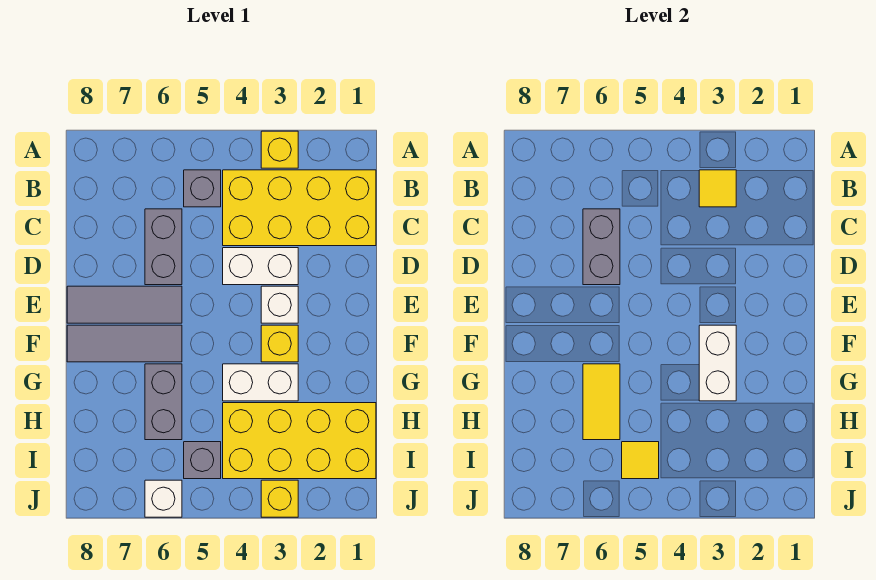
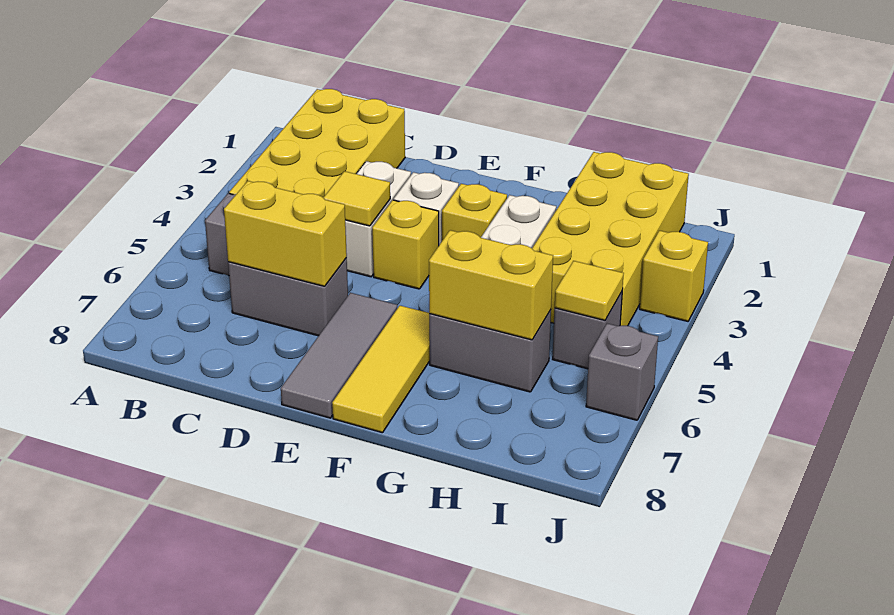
yellow brick A3 level 1 -> yellow brick E4 level 1
yellow tile B3 level 2 -> yellow tile D4 level 2
grey brick C6:D6 level 2 -> yellow brick C6:D6 level 2
white brick F3:G3 level 2 -> none
grey tile F6:F8 level 1 -> yellow tile F6:F8 level 1
yellow tile G6:H6 level 2 -> yellow brick G6:H6 level 2
white brick J6 level 1 -> grey brick J6 level 1

